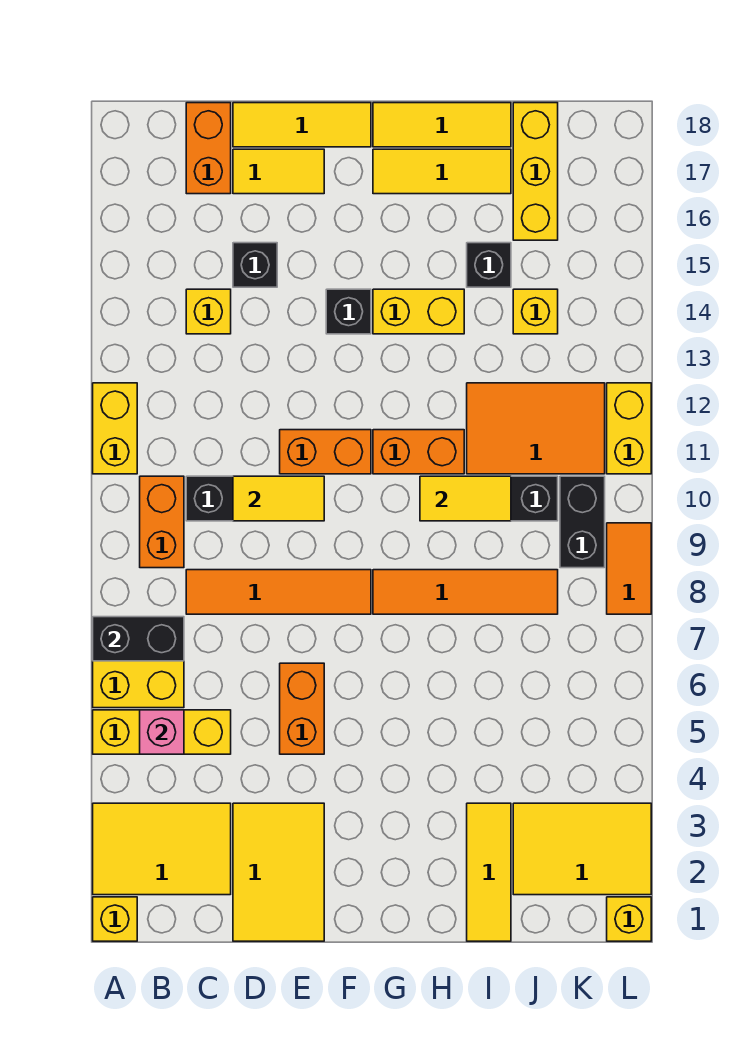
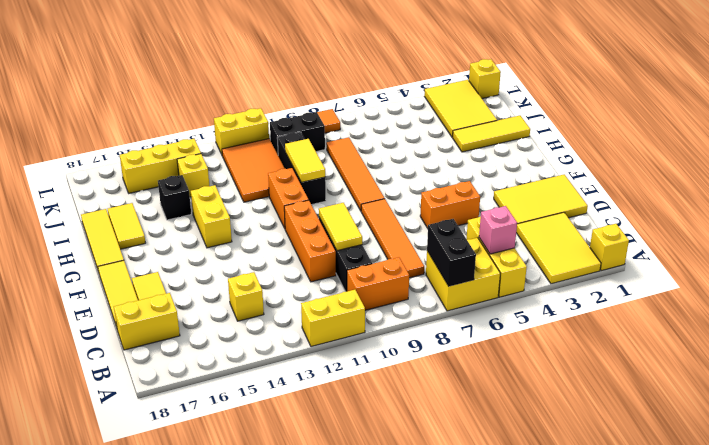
orange brick C17:C18 level 1 -> yellow brick C17:C18 level 1
black brick D15 level 1 -> none
orange brick E11:F11 level 1 -> orange brick D11:F11 level 1
black brick F14 level 1 -> none
yellow tile G17:I17 level 1 -> yellow tile H17:I17 level 1
yellow brick J16:J18 level 1 -> yellow brick K14:K16 level 1

